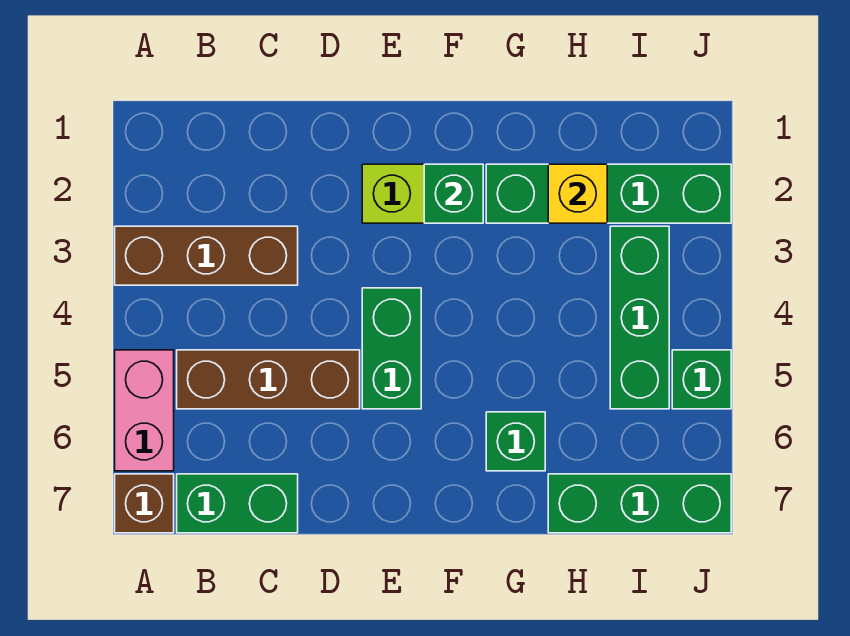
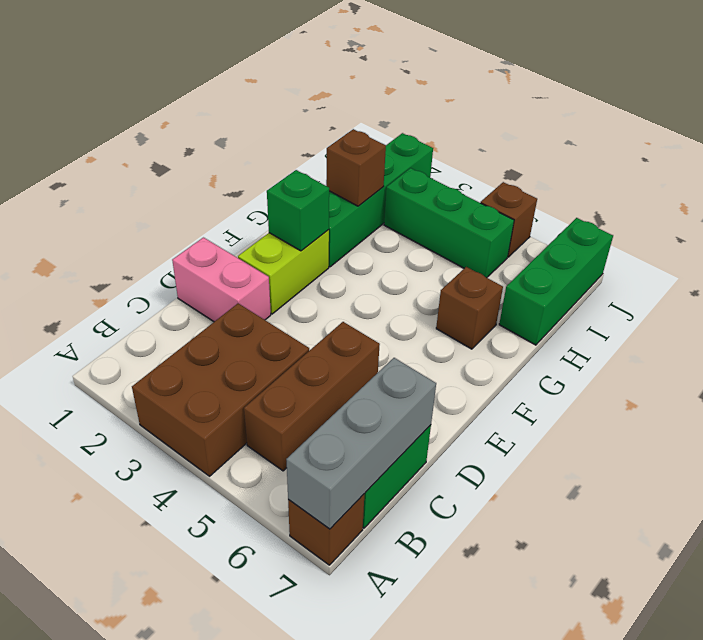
brown brick A3:C3 level 1 -> brown brick A3:C4 level 1
pink brick A5:A6 level 1 -> pink brick D1:D2 level 1
none -> grey brick A7:C7 level 2
green brick E4:E5 level 1 -> none
green brick G6 level 1 -> brown brick G6 level 1
yellow brick H2 level 2 -> brown brick H2 level 2
green brick J5 level 1 -> brown brick J5 level 1

